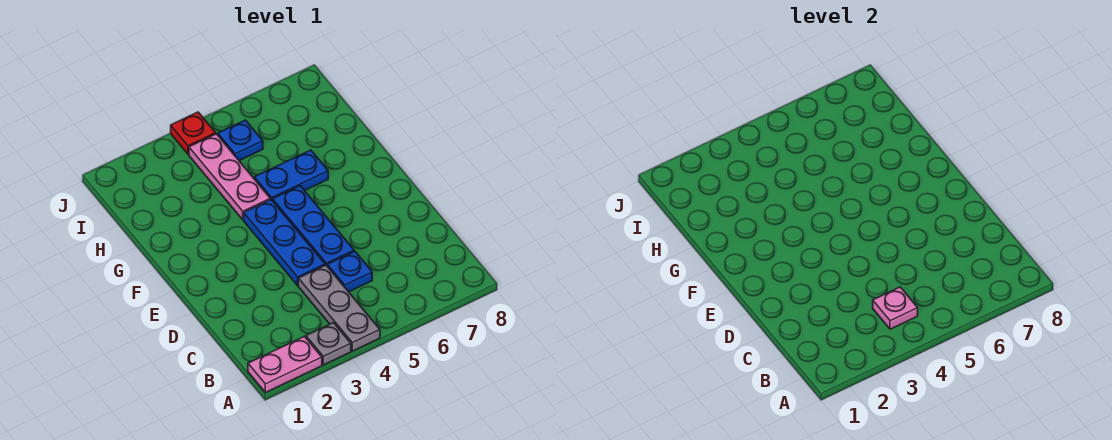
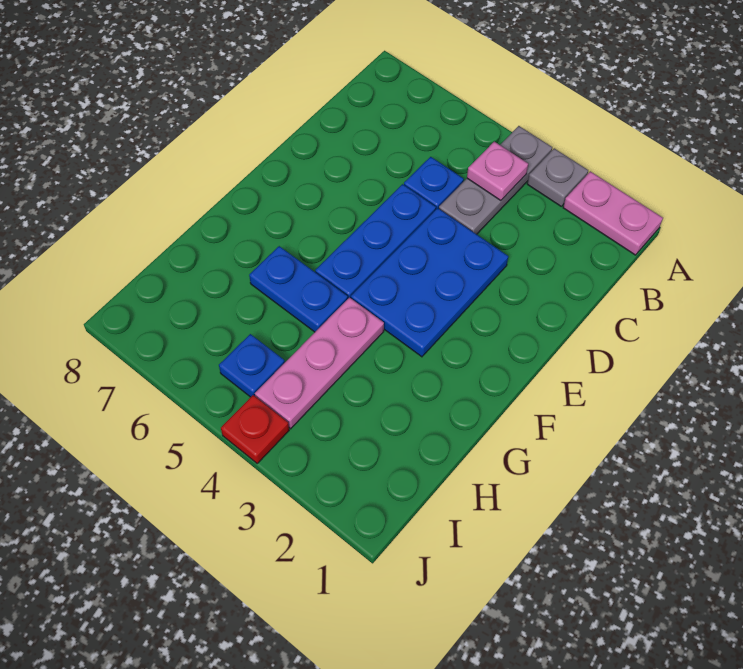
blue plate D4:F4 level 1 -> blue plate D3:F4 level 1

